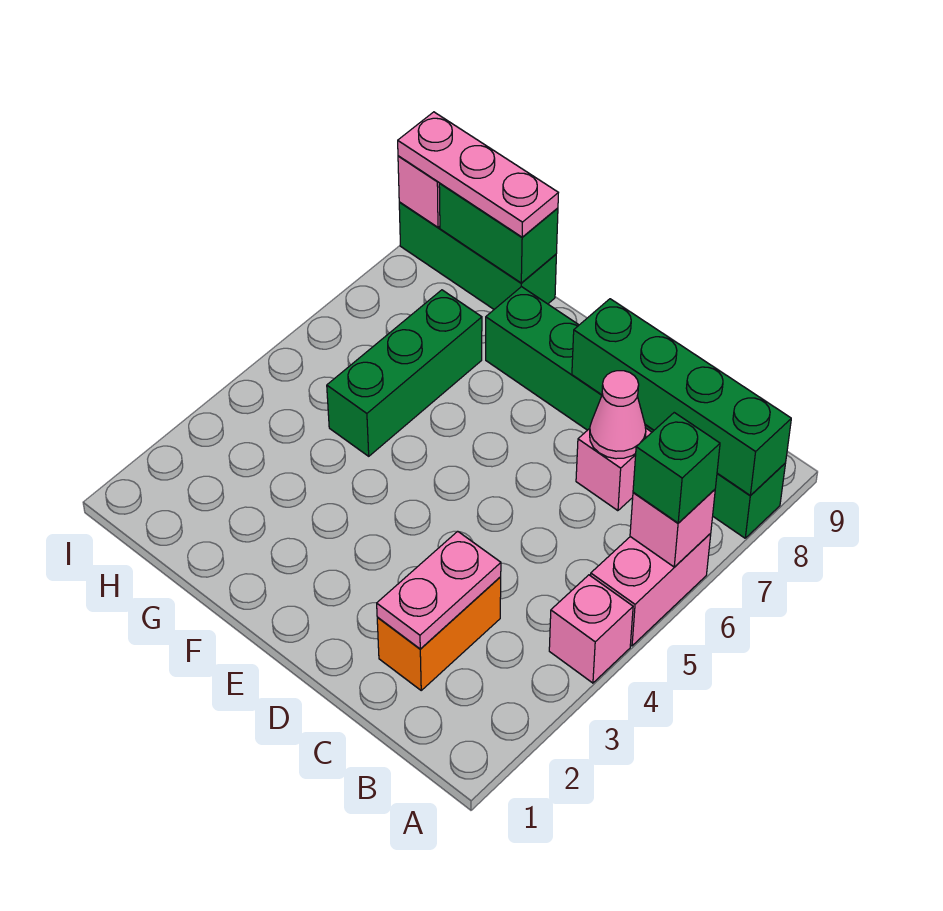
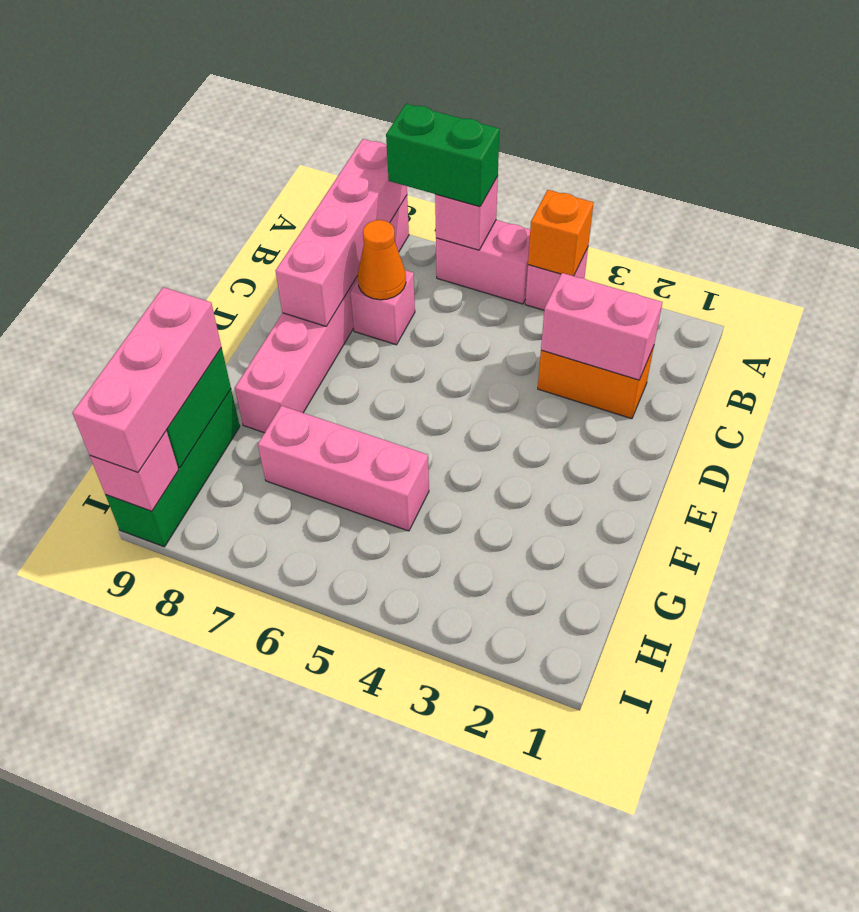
none -> orange brick A4 level 2
green brick A6 level 3 -> green brick A6:A7 level 3
green brick A8:F8 level 1 -> pink brick A8:F8 level 1
green brick A8:D8 level 2 -> pink brick A8:D8 level 2
pink plate C2:C3 level 2 -> pink brick C2:C3 level 2
pink cone C7 level 2 -> orange cone C7 level 2
green brick G5:G7 level 1 -> pink brick G5:G7 level 1
pink plate G9:I9 level 3 -> pink brick G9:I9 level 3

